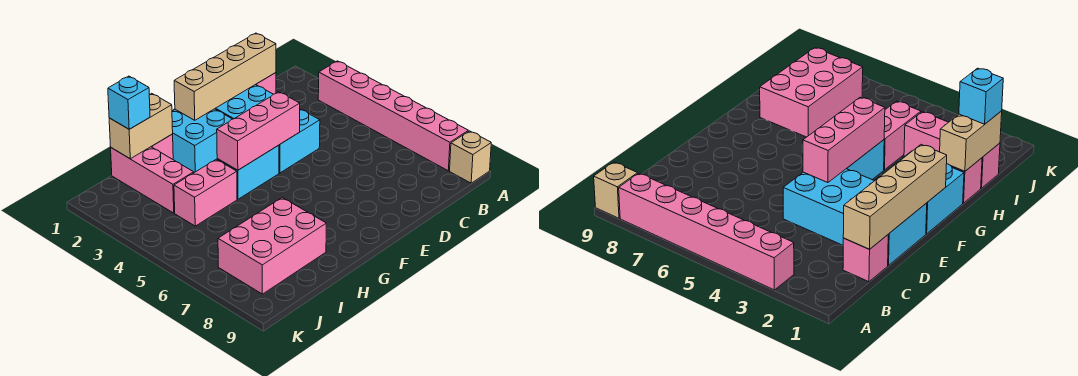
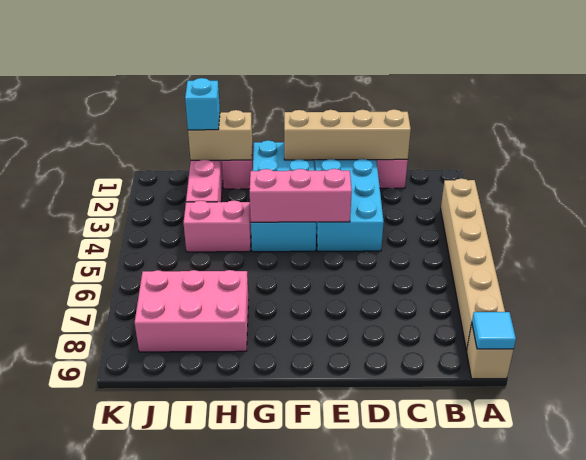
pink brick A3:A8 level 1 -> tan brick A3:A8 level 1
none -> cyan tile A9 level 2

